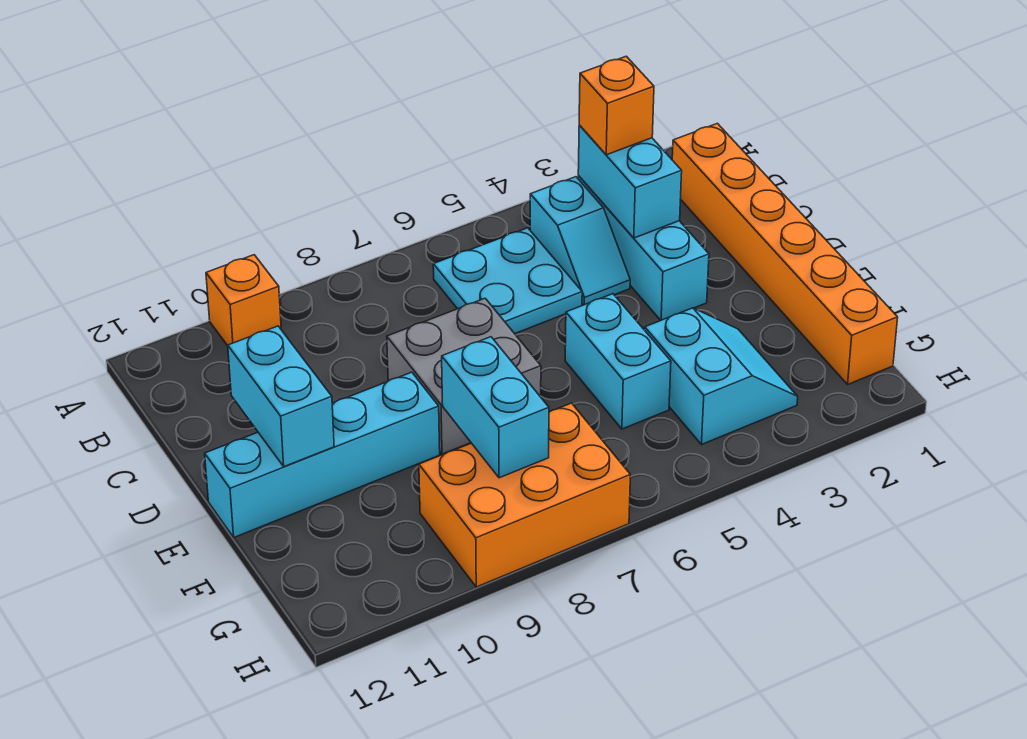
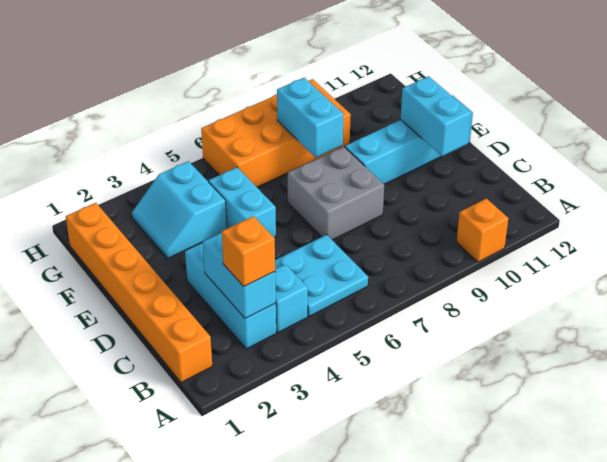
orange brick G7:H9 level 1 -> orange brick G6:H9 level 1

